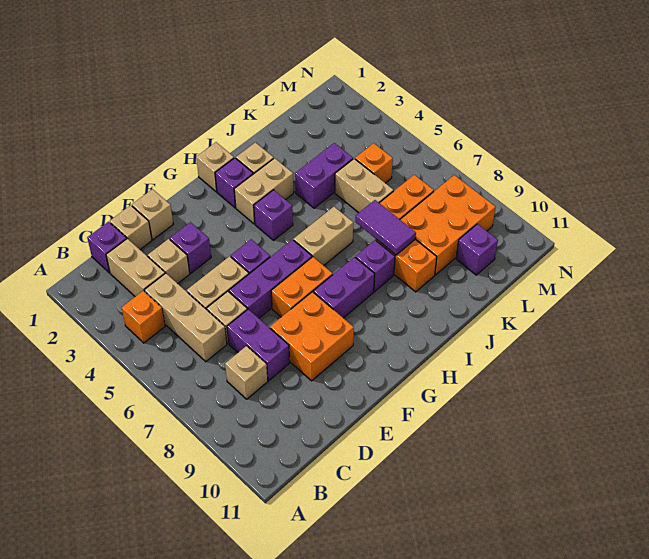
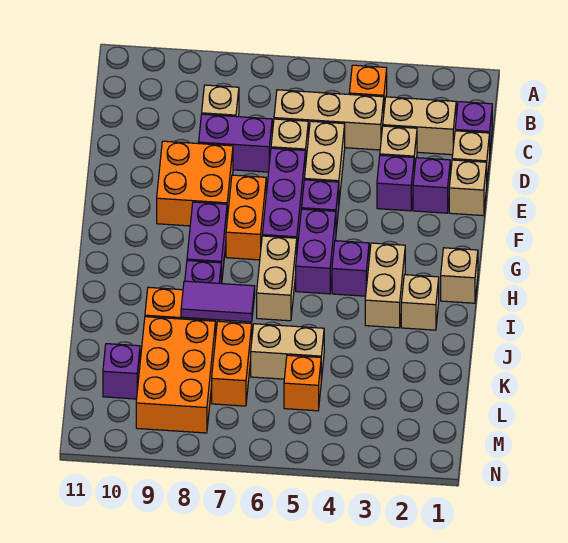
purple brick H2 level 1 -> purple brick E2 level 1
purple brick J4:K4 level 1 -> purple brick G5:H5 level 1

